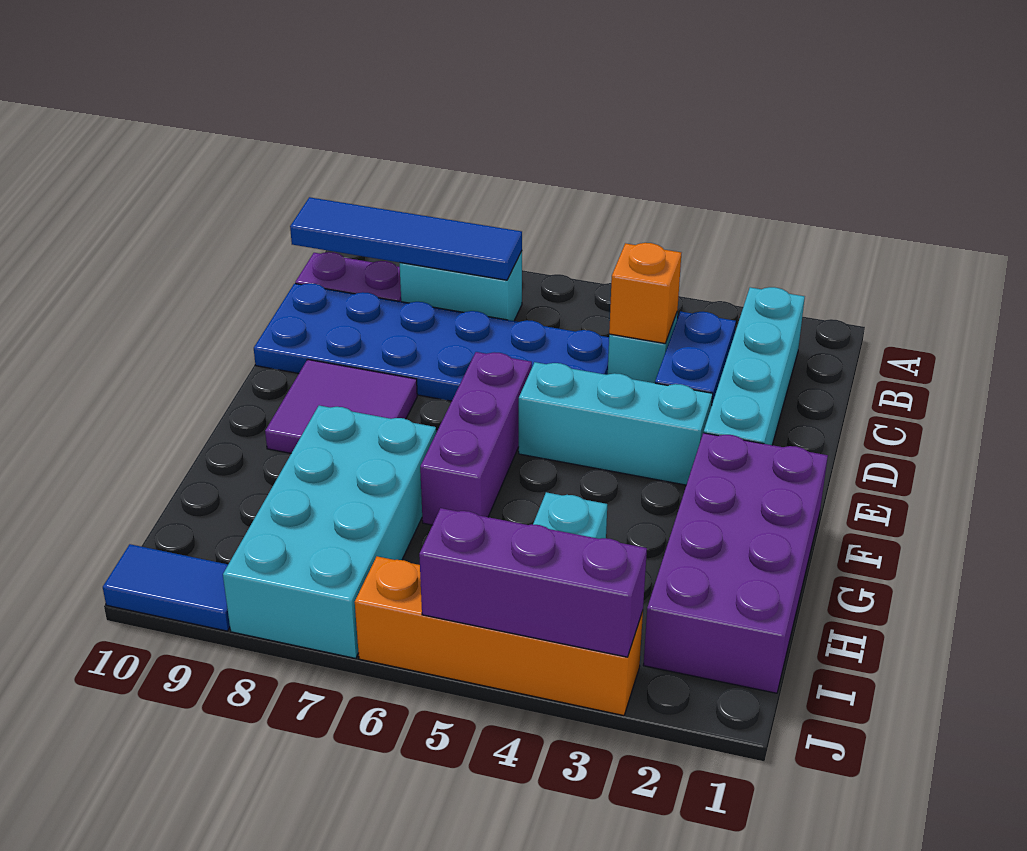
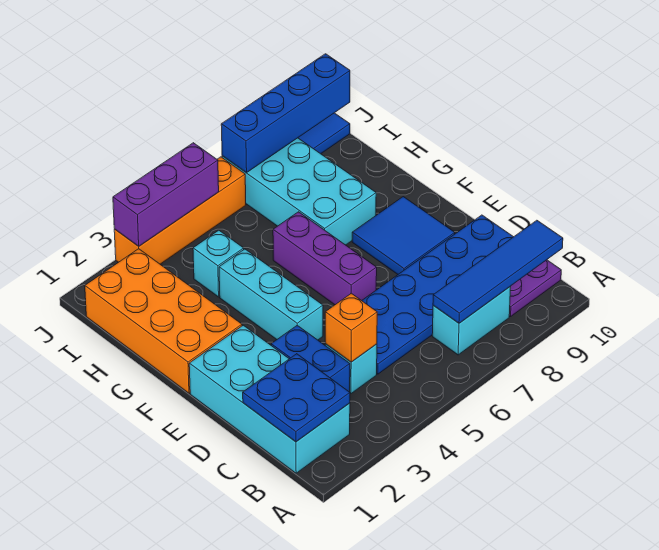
none -> blue plate B1:C2 level 2
cyan brick B2:E2 level 1 -> cyan brick B1:E2 level 1
cyan brick E3:E5 level 1 -> cyan brick E4:G4 level 1
purple tile E8:F9 level 1 -> blue tile E8:F9 level 1
purple brick F1:I2 level 1 -> orange brick F1:I2 level 1
none -> blue brick J7:J10 level 2

